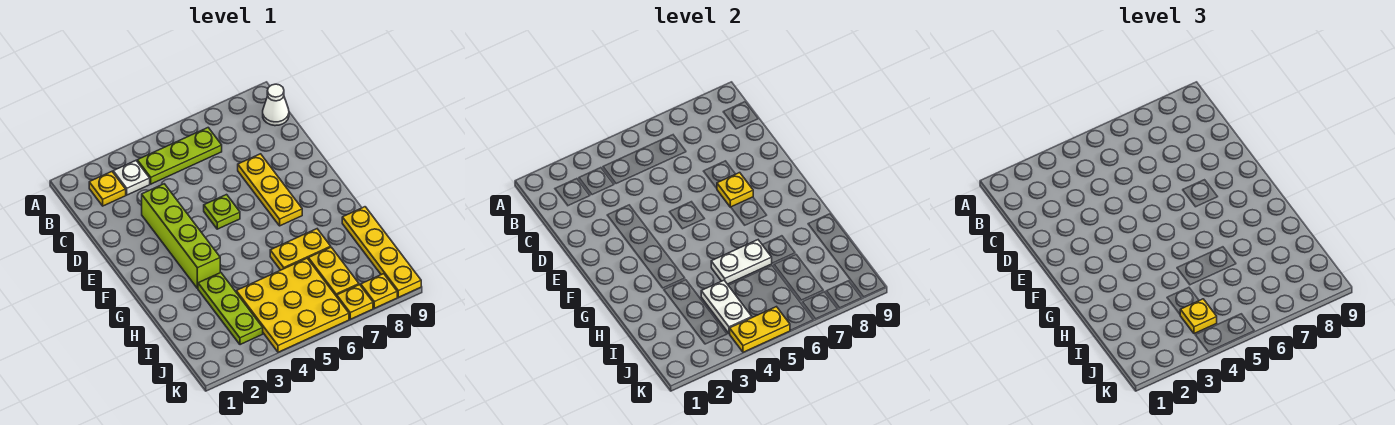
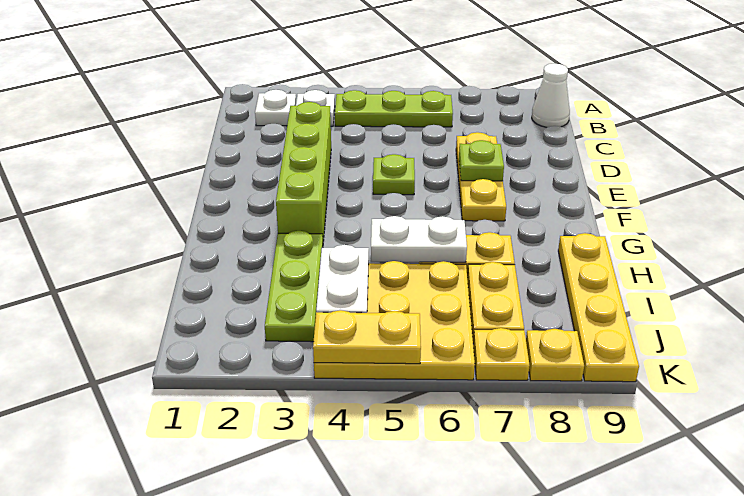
yellow plate B2 level 1 -> white plate B2 level 1
yellow plate E7 level 2 -> lime plate E7 level 2
yellow plate J4 level 3 -> none

